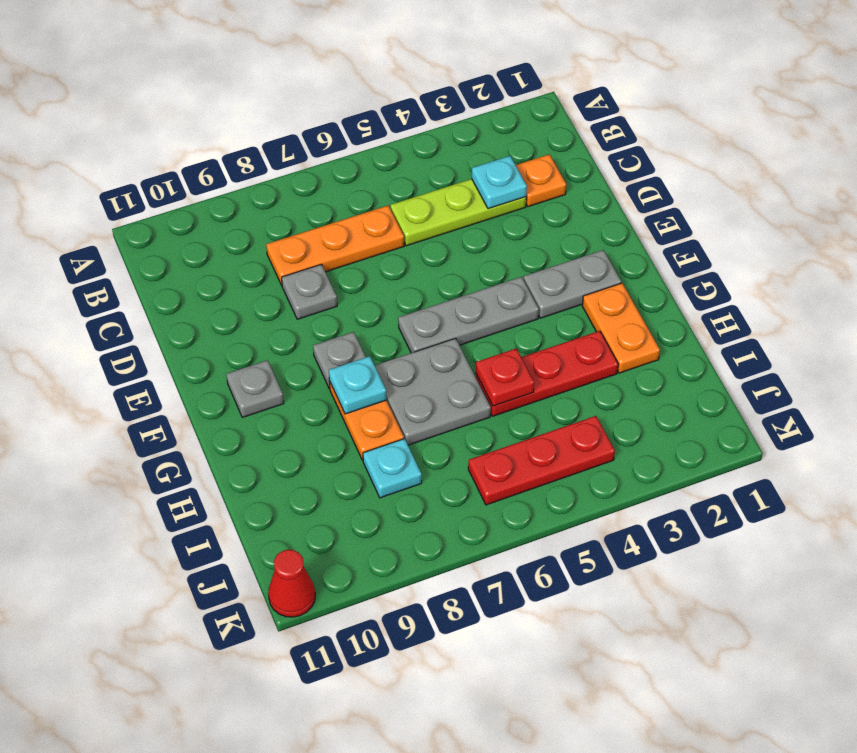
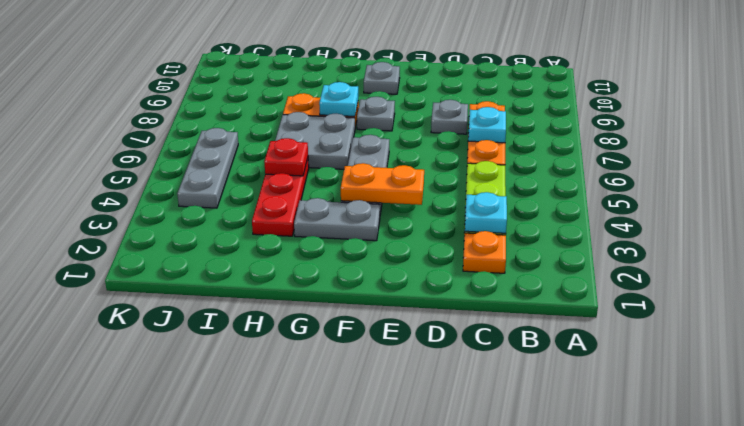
grey plate F2:F3 level 1 -> grey plate F3:G3 level 1
orange plate G2:H2 level 1 -> orange plate E4:F4 level 2
cyan plate I8 level 1 -> cyan plate C7 level 2
red plate J4:J6 level 1 -> grey plate J4:J6 level 1
red cone K11 level 1 -> none

